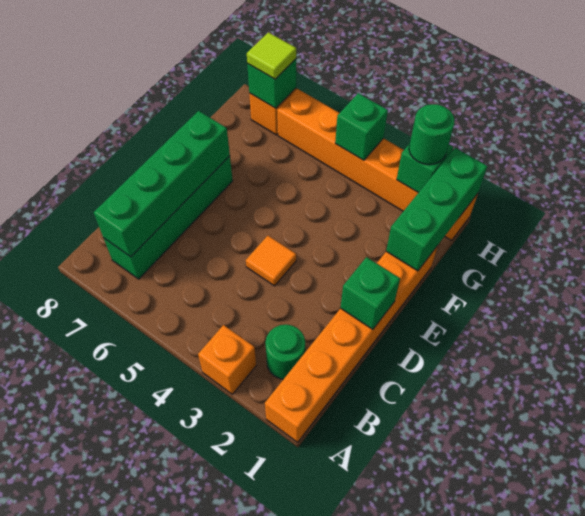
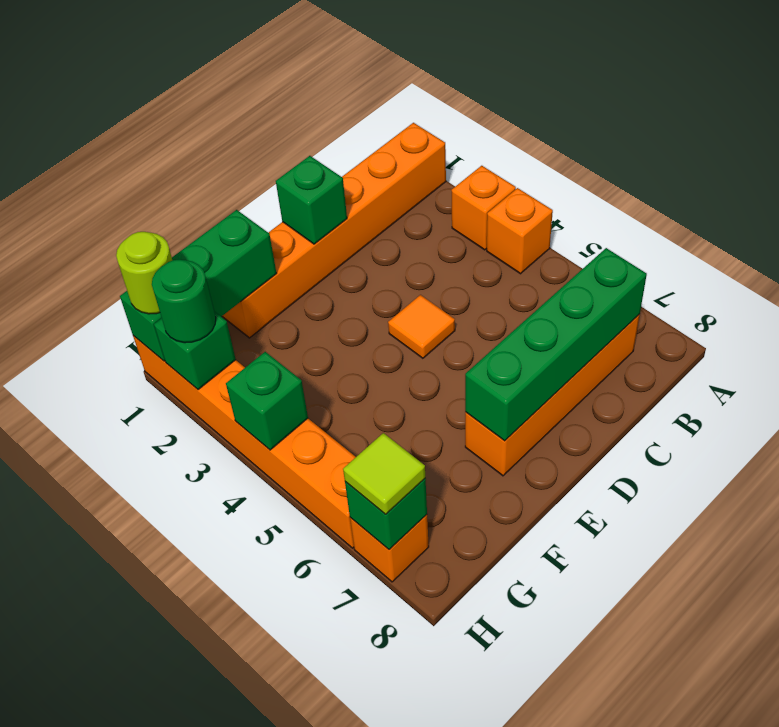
none -> orange brick A4 level 1
green round brick B2 level 1 -> none
green brick B7:E7 level 1 -> orange brick B7:E7 level 1
none -> lime round brick H1 level 3

